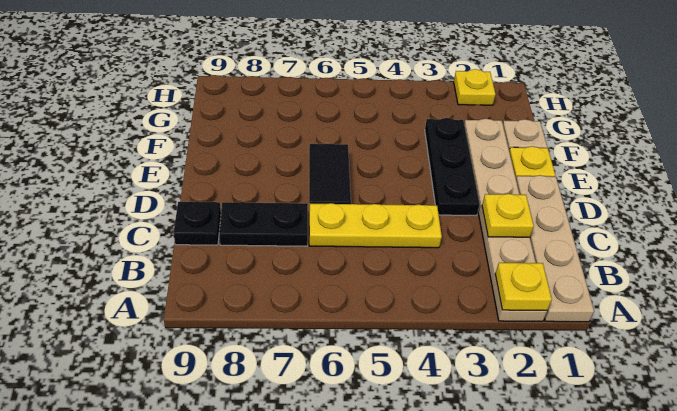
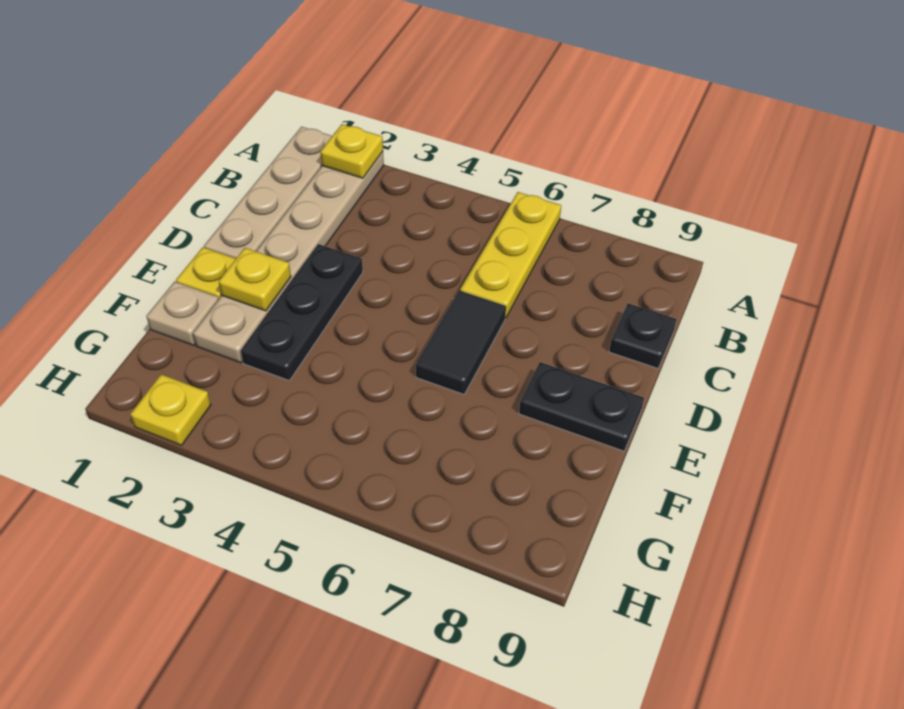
yellow plate C2 level 2 -> yellow plate E2 level 2
yellow plate C4:C6 level 1 -> yellow plate A6:C6 level 1
black plate C7:C8 level 1 -> black plate E8:E9 level 1

